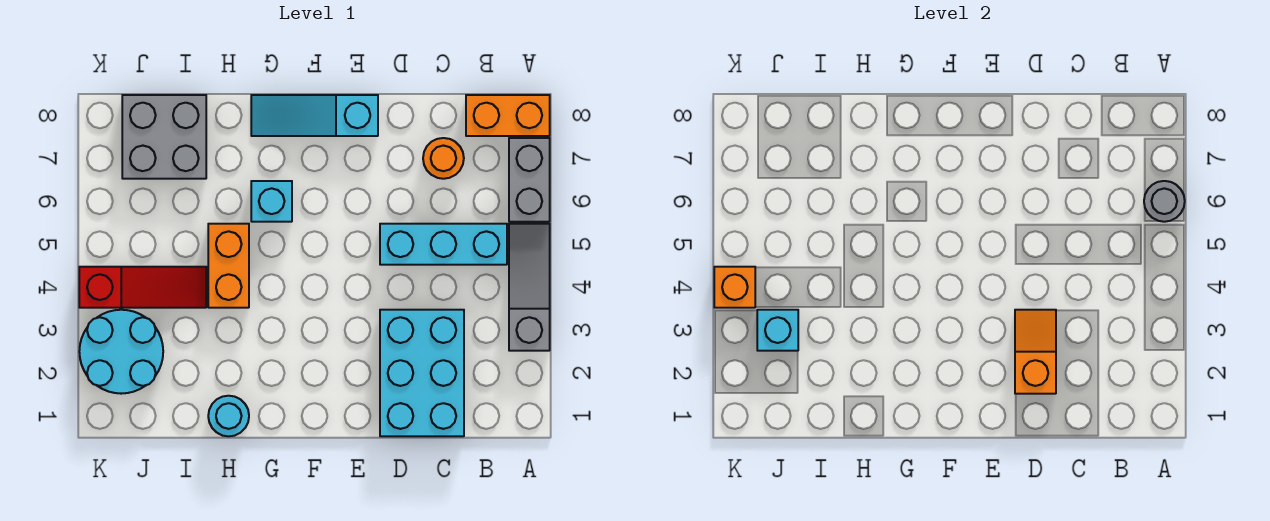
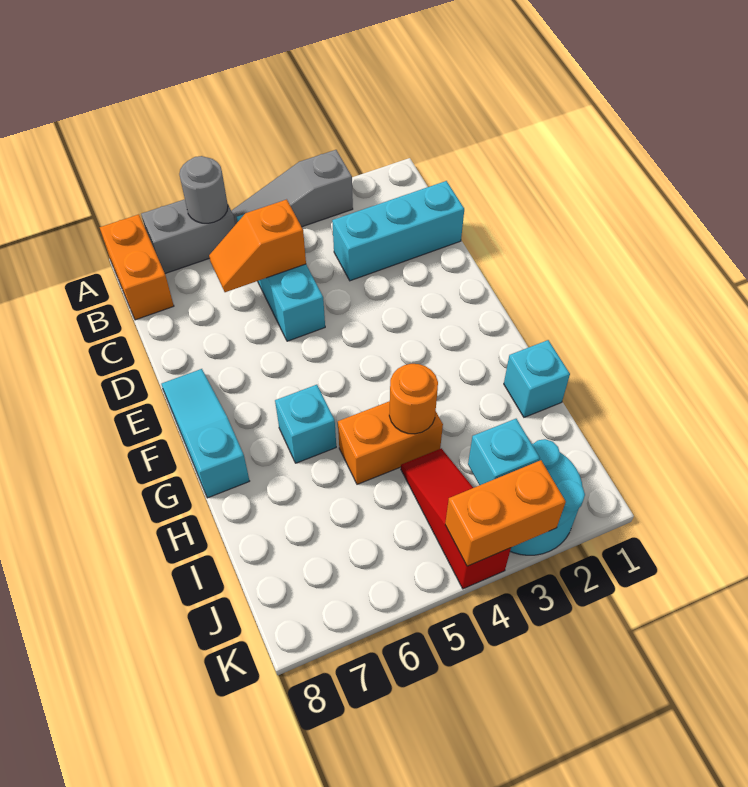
cyan brick C1:D3 level 1 -> cyan brick C1:C3 level 1
orange round brick C7 level 1 -> orange round brick H4 level 2
orange slope D2:D3 level 2 top 2 -> orange slope C5:C6 level 2 top 5
cyan slope E8:G8 level 1 top E -> cyan slope E8:G8 level 1 top G
cyan round brick H1 level 1 -> cyan brick H1 level 1
grey brick I7:J8 level 1 -> none
orange brick K4 level 2 -> orange brick K3:K4 level 2

